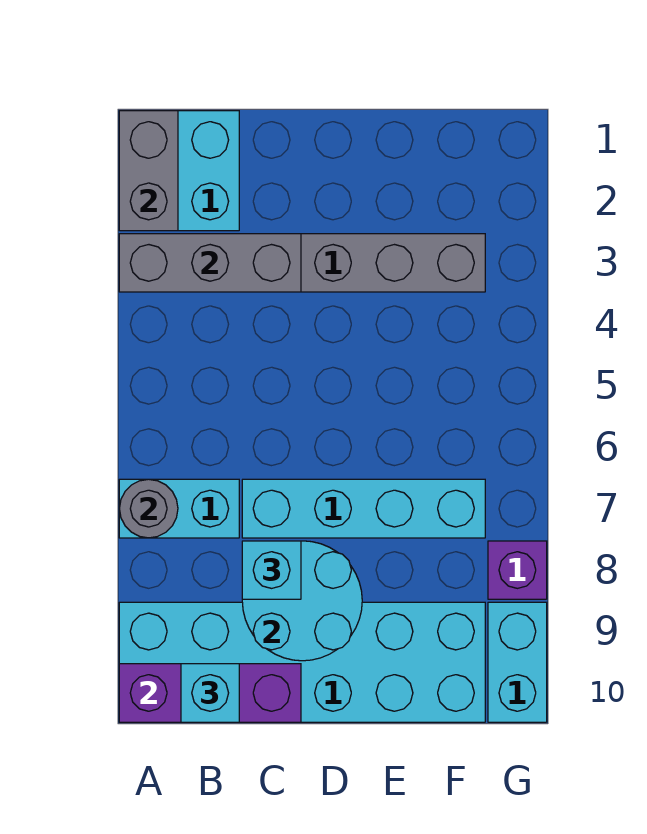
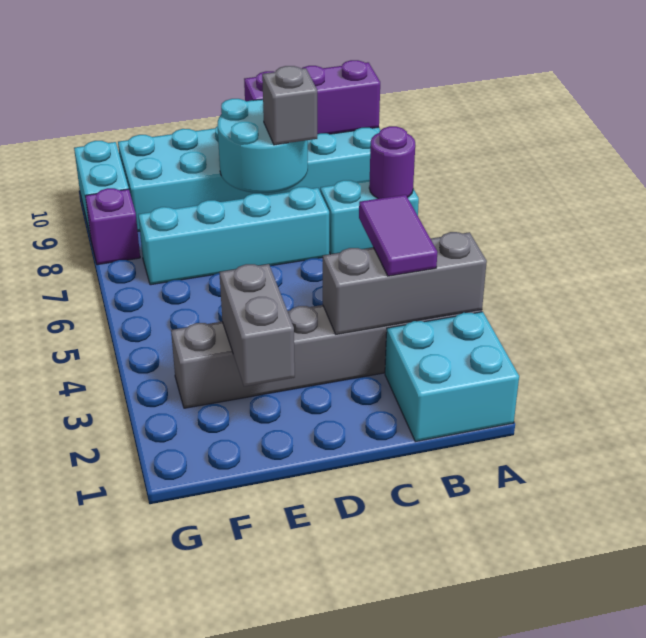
grey brick A1:A2 level 2 -> grey brick E2:E3 level 2
grey round brick A7 level 2 -> purple round brick A7 level 2
none -> purple tile B3:B4 level 3
cyan brick B10 level 3 -> none
cyan brick C8 level 3 -> grey brick C8 level 3

